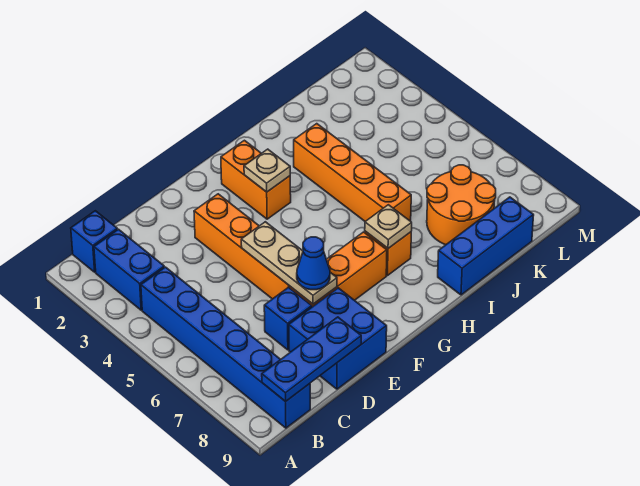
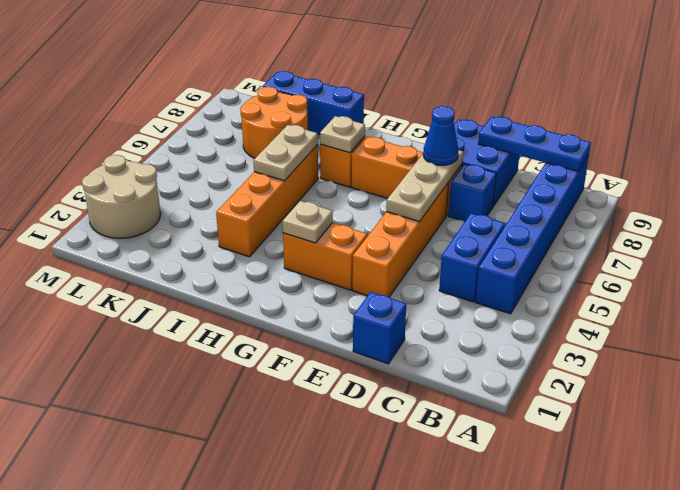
blue brick B1 level 1 -> blue brick D1 level 1
blue brick B2:B3 level 1 -> blue brick C4:C5 level 1
orange brick G2:G3 level 1 -> orange brick F3:G3 level 1
none -> tan plate I5:I6 level 2
none -> tan round brick L2:M3 level 1

